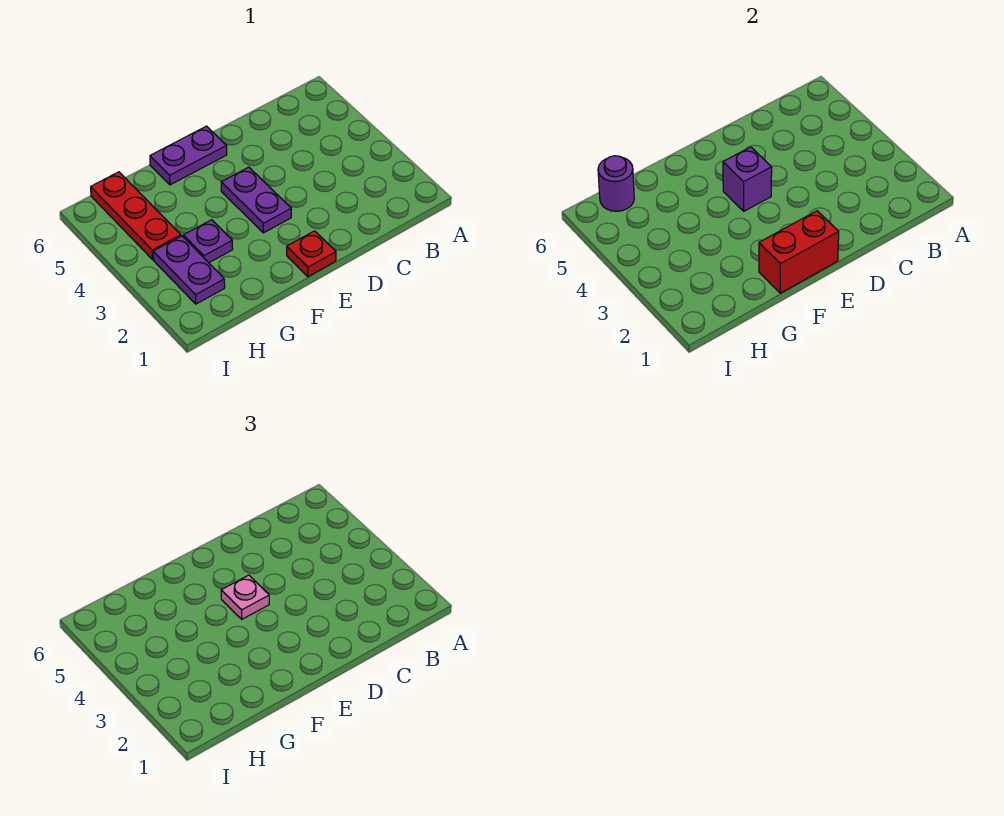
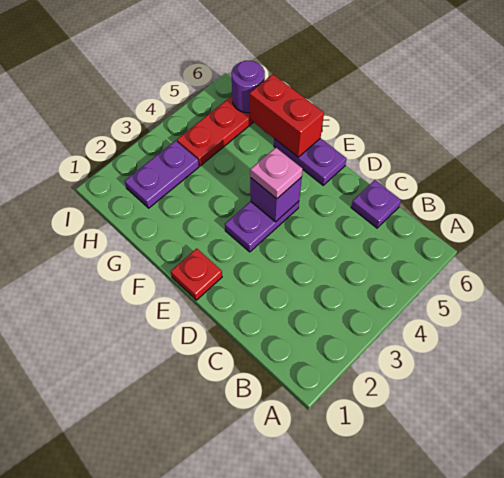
red brick E1:F1 level 2 -> red brick F6:G6 level 2
purple plate G3 level 1 -> purple plate C6 level 1

